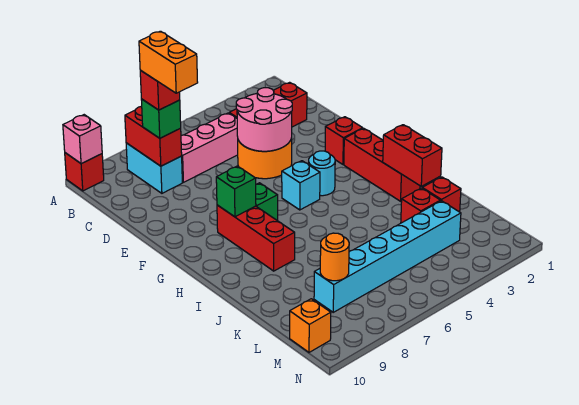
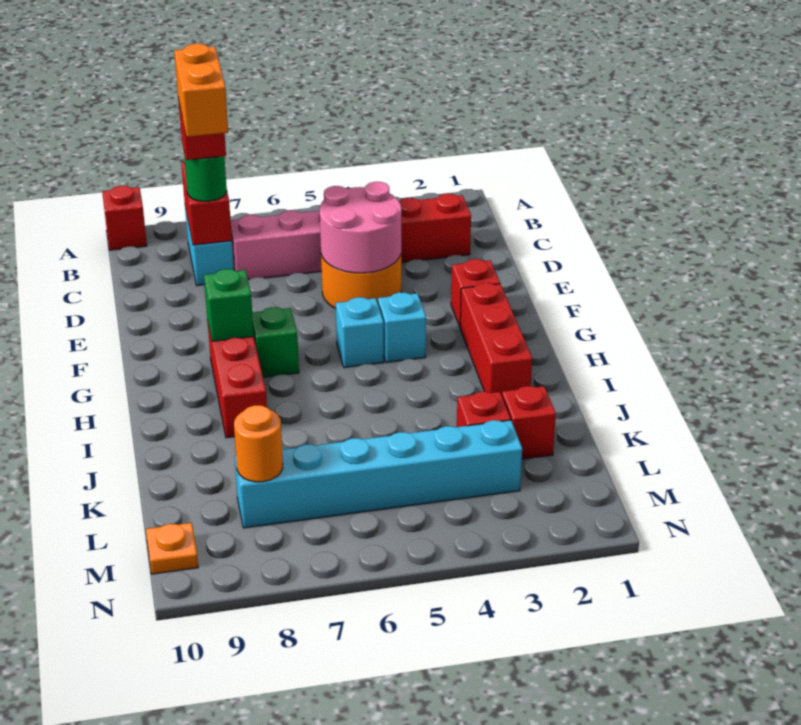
pink brick A10 level 2 -> none
green brick C8 level 3 -> green round brick C8 level 3
cyan round brick G4 level 1 -> cyan brick G4 level 1
red brick I2:J2 level 2 -> none
orange brick M10 level 1 -> orange plate M10 level 1

